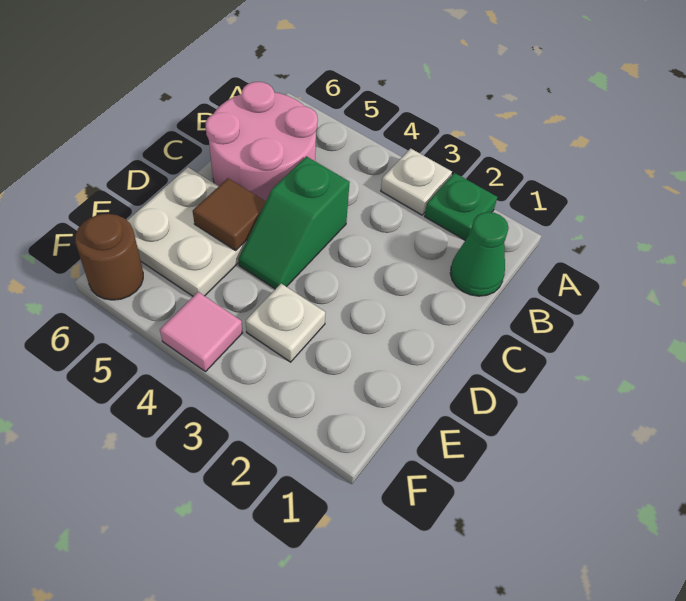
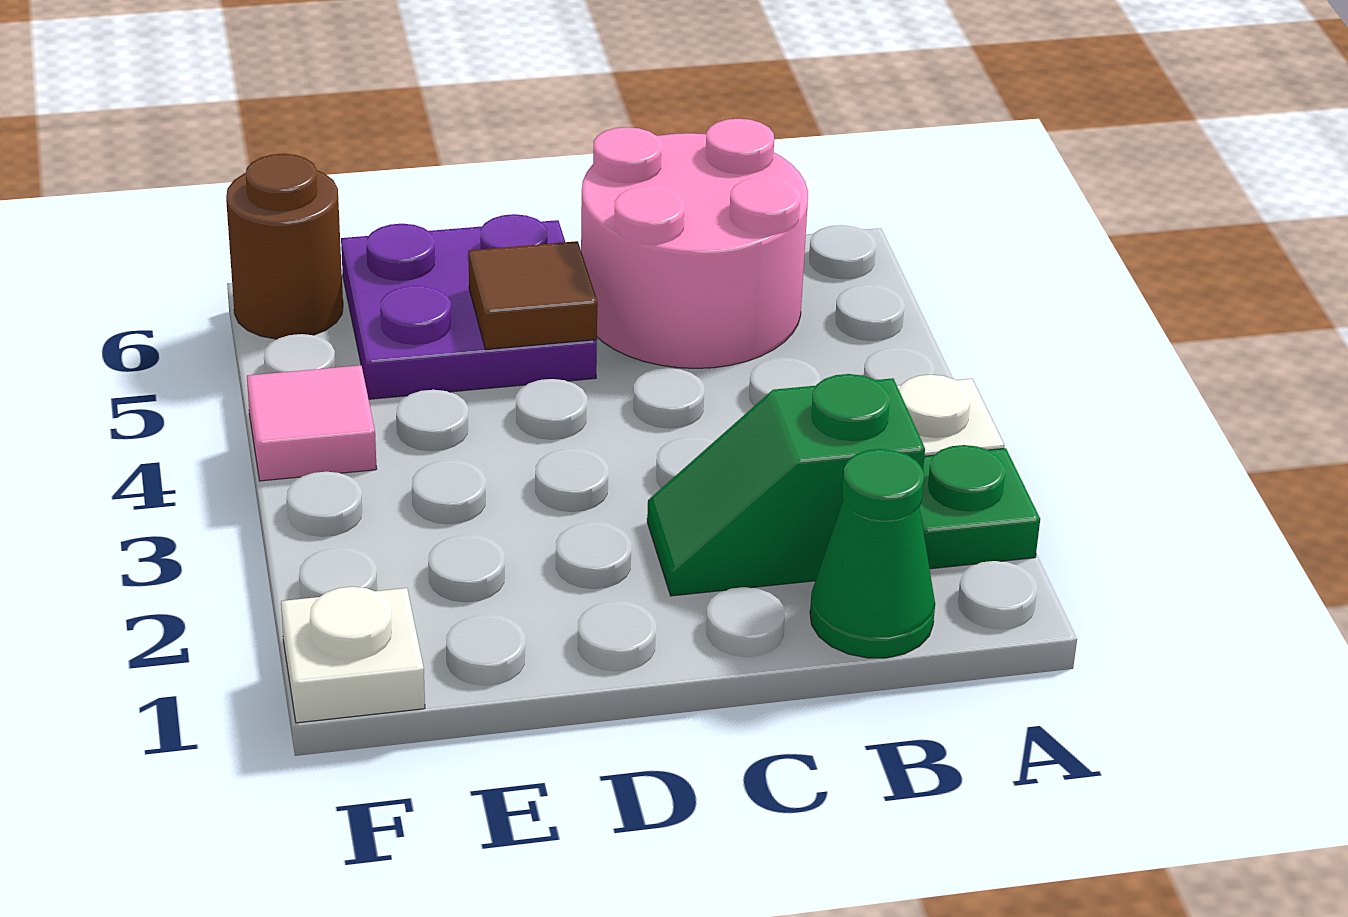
green slope C4:D4 level 1 top C -> green slope B2:C2 level 1 top B
white plate D5:E6 level 1 -> purple plate D5:E6 level 1
white plate E3 level 1 -> white plate F1 level 1

